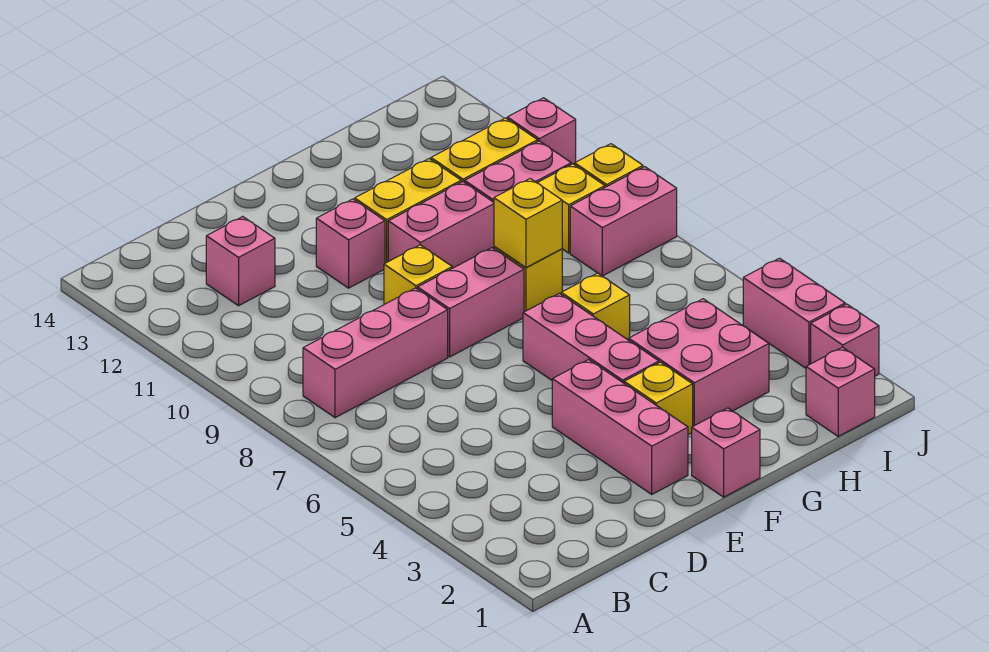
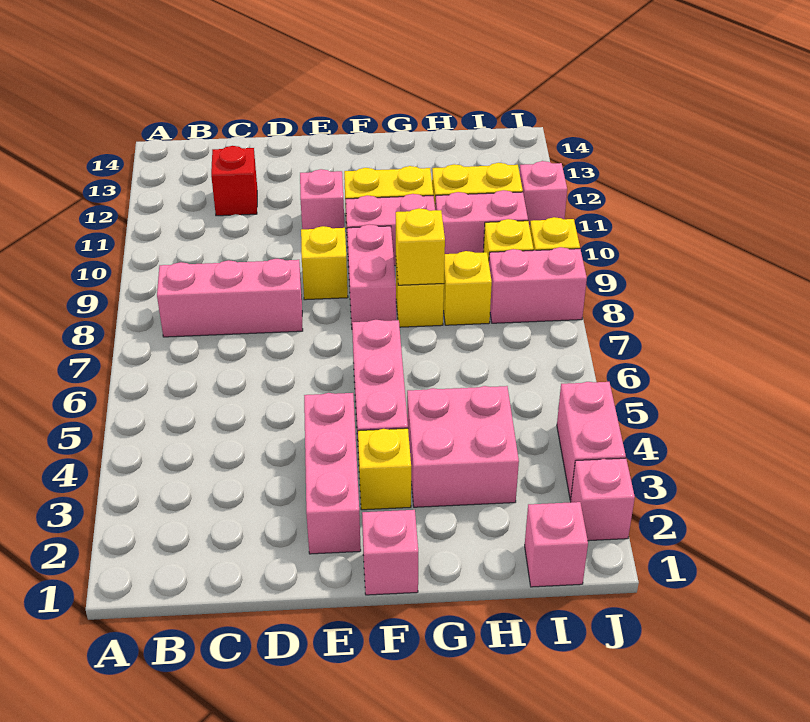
pink brick C12 level 1 -> red brick C12 level 1
pink brick E8:F8 level 1 -> pink brick F8:F9 level 1
yellow brick G6 level 1 -> yellow brick H8 level 1

